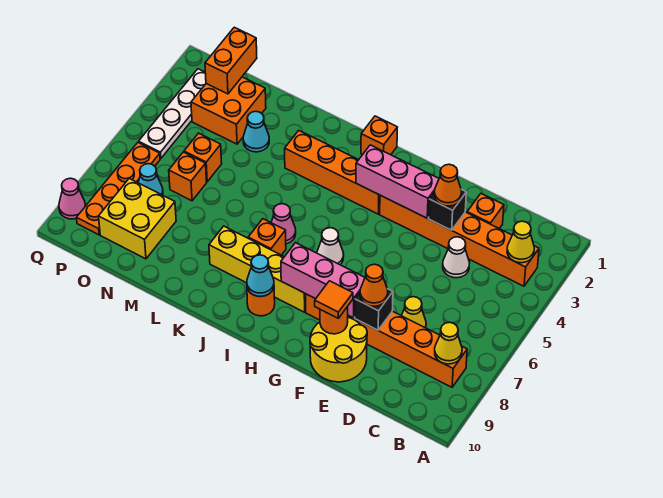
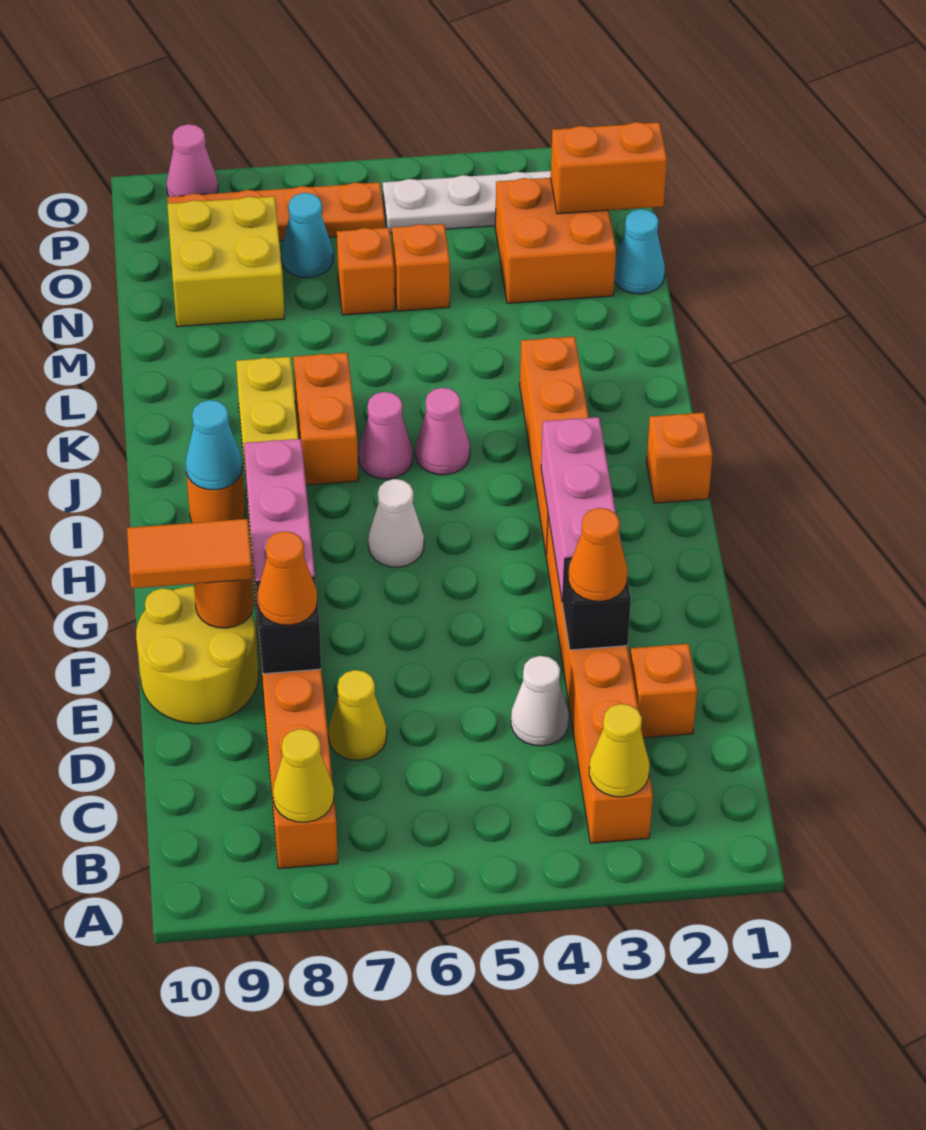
orange tile F9 level 3 -> orange tile F9:F10 level 3
none -> pink cone J5 level 1
orange brick J7 level 1 -> orange brick J7:K7 level 1
cyan cone M3 level 1 -> cyan cone N1 level 1

